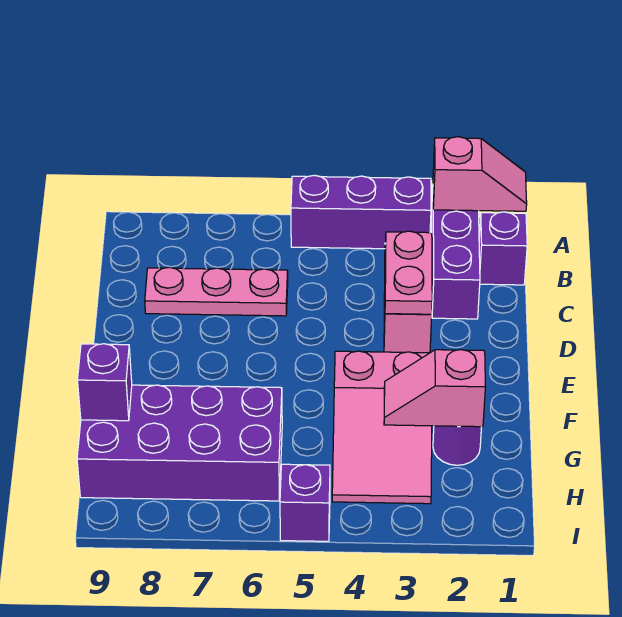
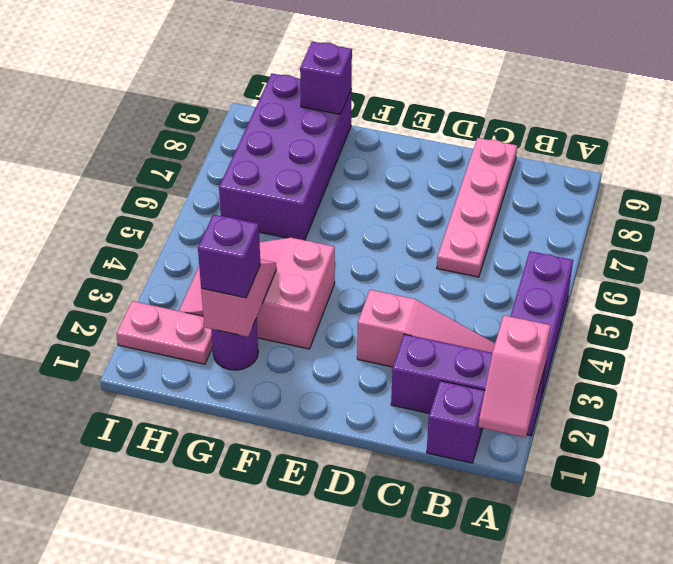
pink plate C3:D3 level 2 -> pink plate H2:I2 level 1
pink plate C6:C8 level 1 -> pink plate C6:C9 level 1
purple brick I5 level 1 -> purple brick G2 level 3

